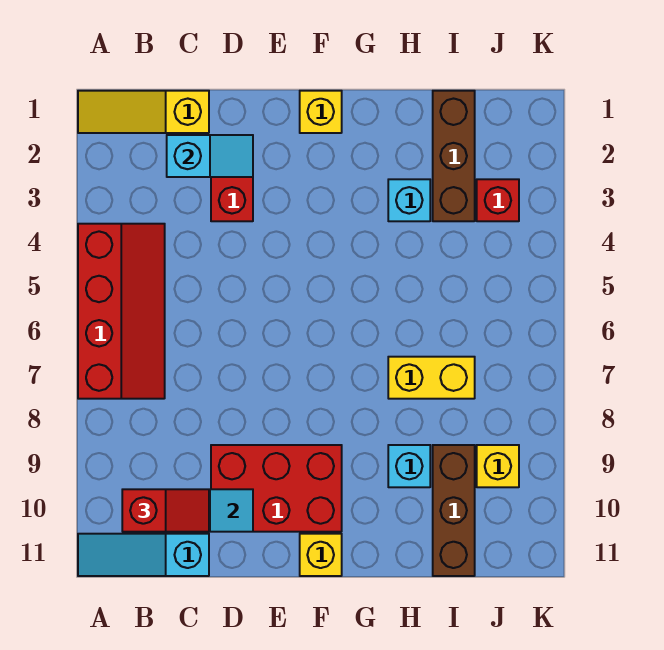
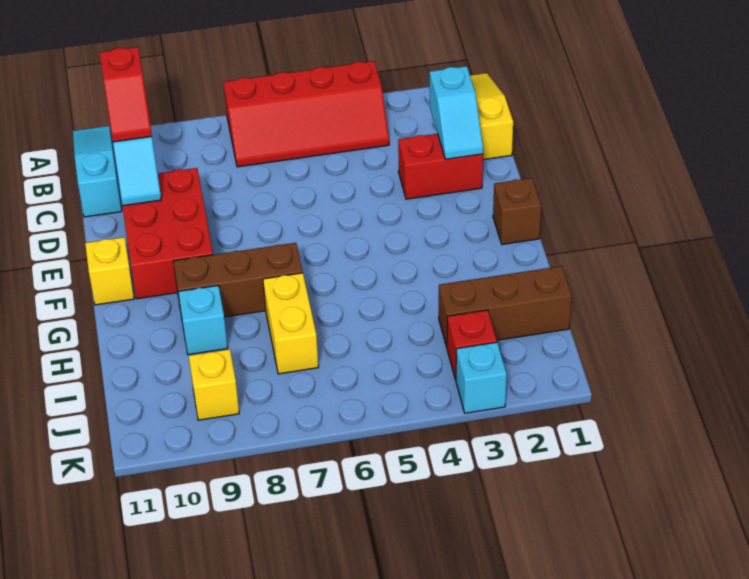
yellow brick F1 level 1 -> brown brick F1 level 1
cyan brick H3 level 1 -> cyan brick K3 level 1
brown brick I9:I11 level 1 -> brown brick G7:G9 level 1

